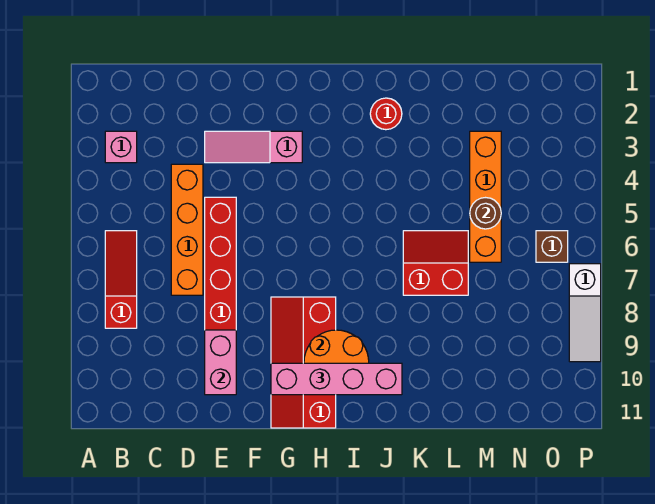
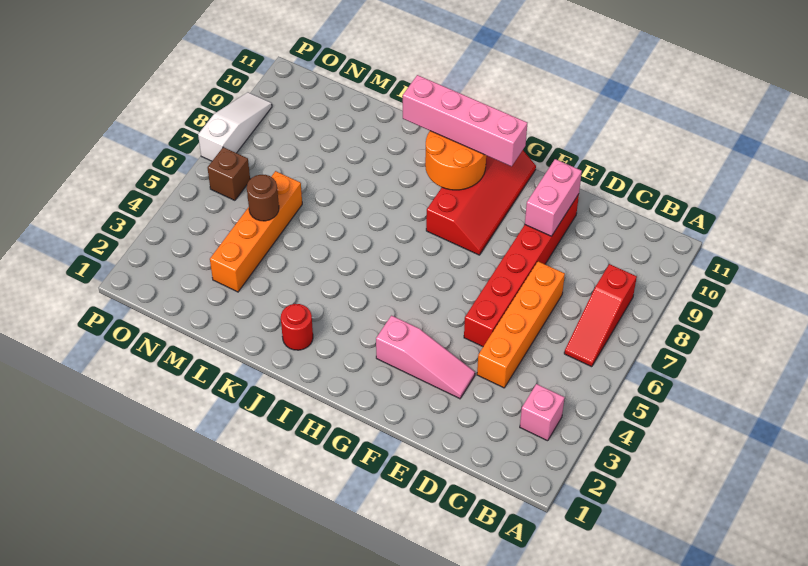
red slope K6:L7 level 1 top 7 -> none

